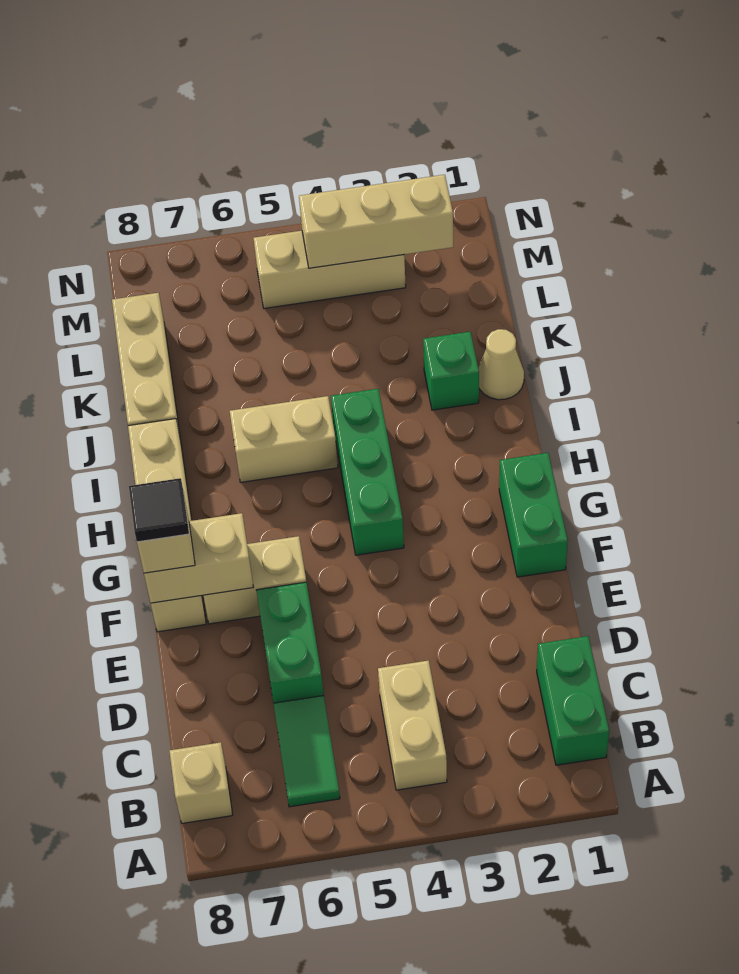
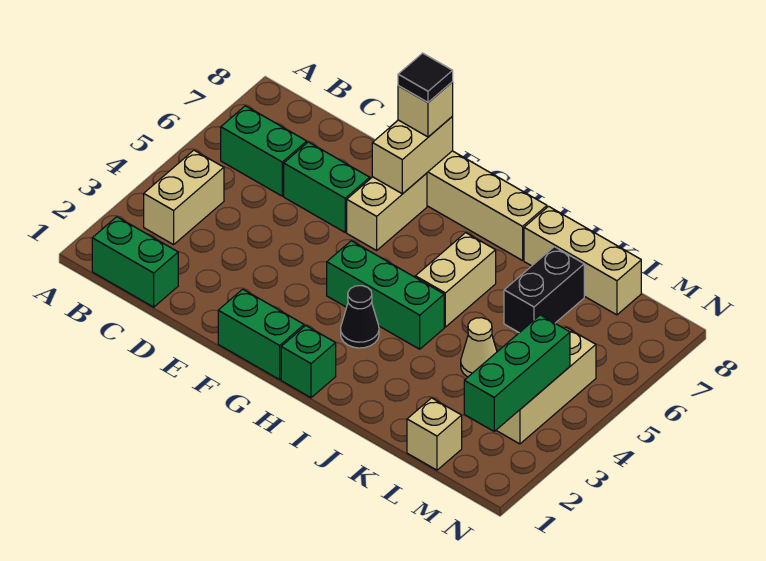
tan brick B4:C4 level 1 -> tan brick B3:B4 level 1
green tile B6:C6 level 1 -> green brick B6:C6 level 1
tan brick B8 level 1 -> tan brick L1 level 1
none -> black cone H3 level 1
tan cone J1 level 1 -> tan cone K4 level 1
green brick J2 level 1 -> green brick H1 level 1
none -> black brick K6:K7 level 1
tan brick M2:M4 level 2 -> green brick M2:M4 level 2

